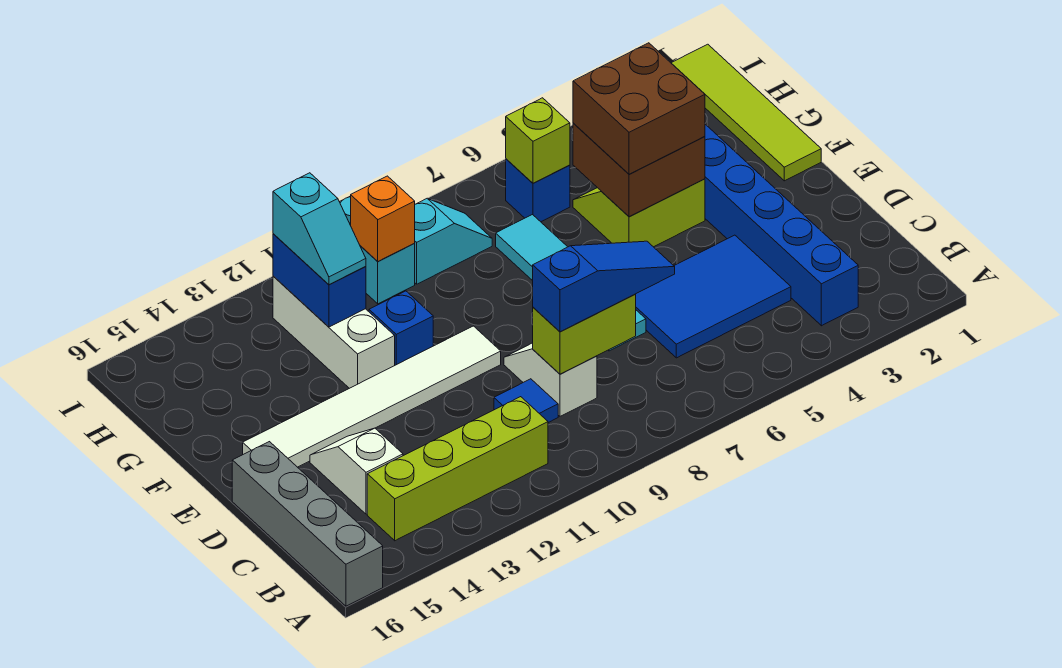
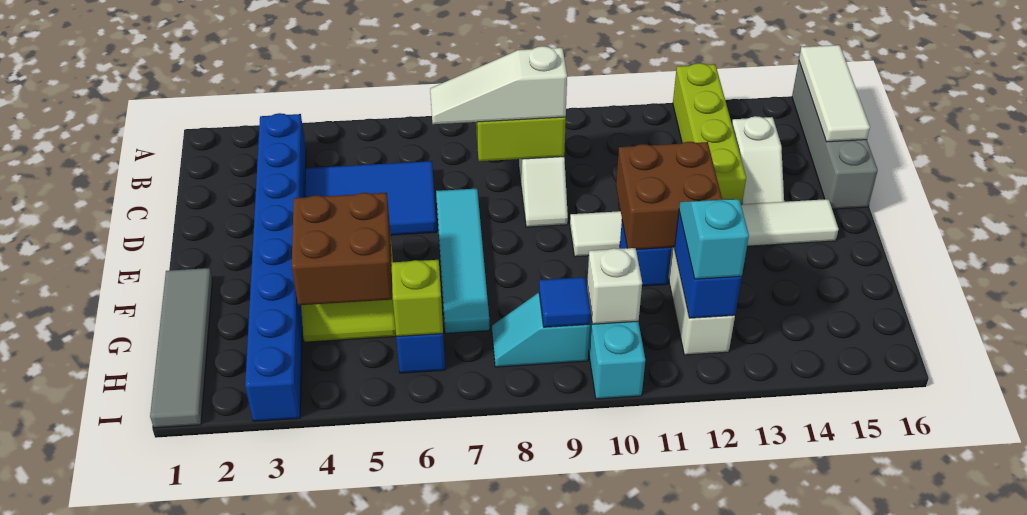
none -> white tile A16:C16 level 2
lime brick B11:B14 level 1 -> lime brick A13:D13 level 1
blue slope C7:C9 level 3 top 9 -> white slope C7:C9 level 3 top 9
blue tile C10 level 1 -> blue tile H9 level 2
lime tile F1:I1 level 1 -> grey tile F1:I1 level 1
brown brick F4:G5 level 3 -> brown brick E11:F12 level 2
orange brick H10 level 2 -> white brick H10 level 2

